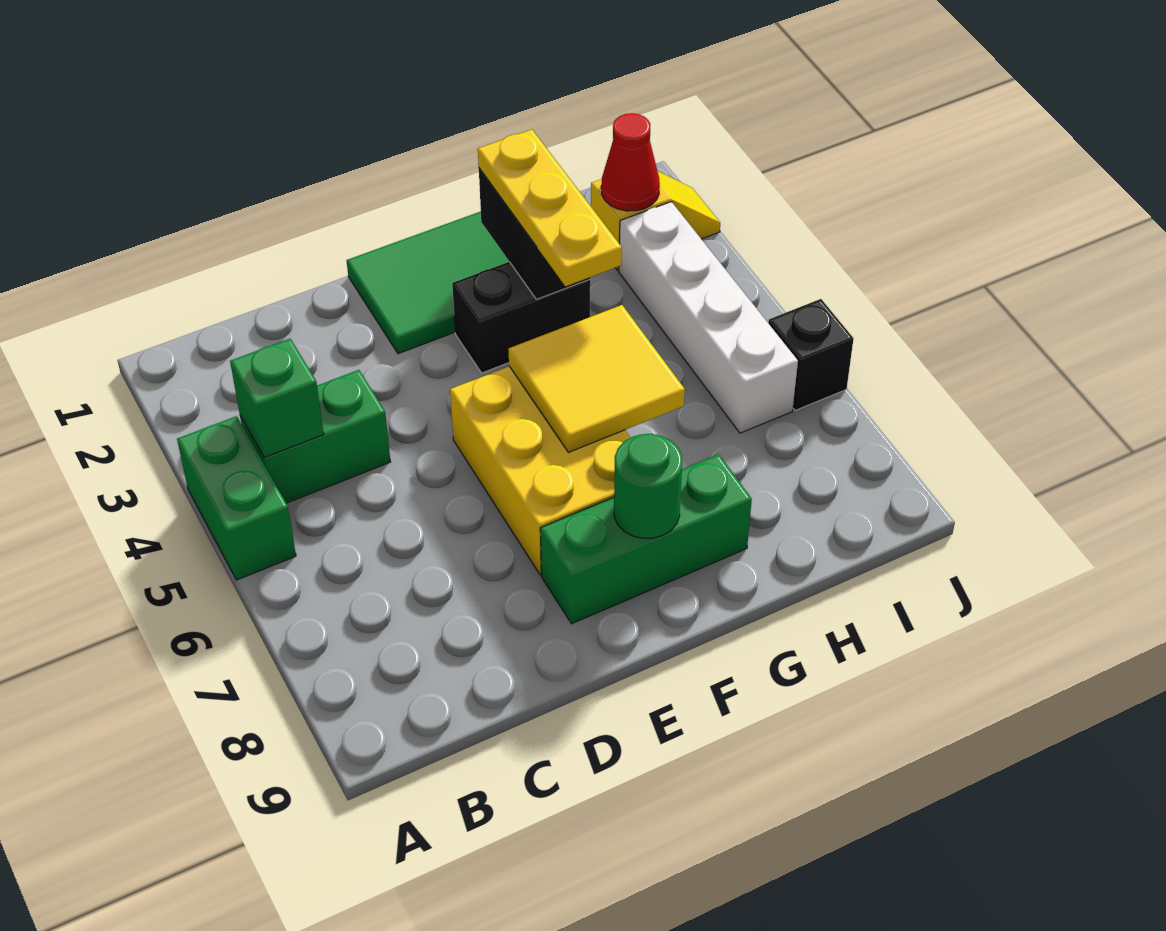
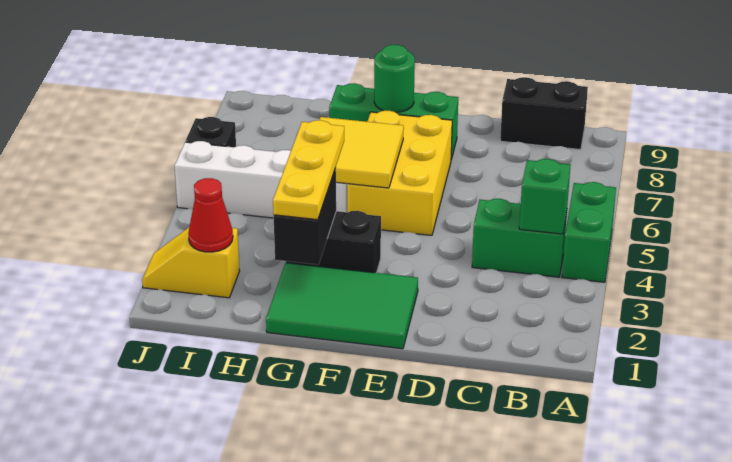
none -> black brick B9:C9 level 1
white brick I3:I6 level 1 -> white brick G5:J5 level 1

